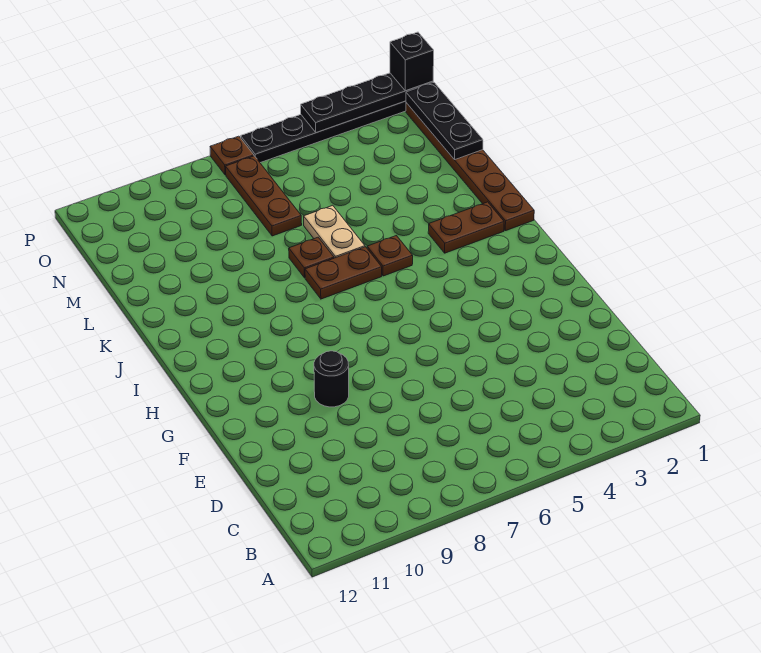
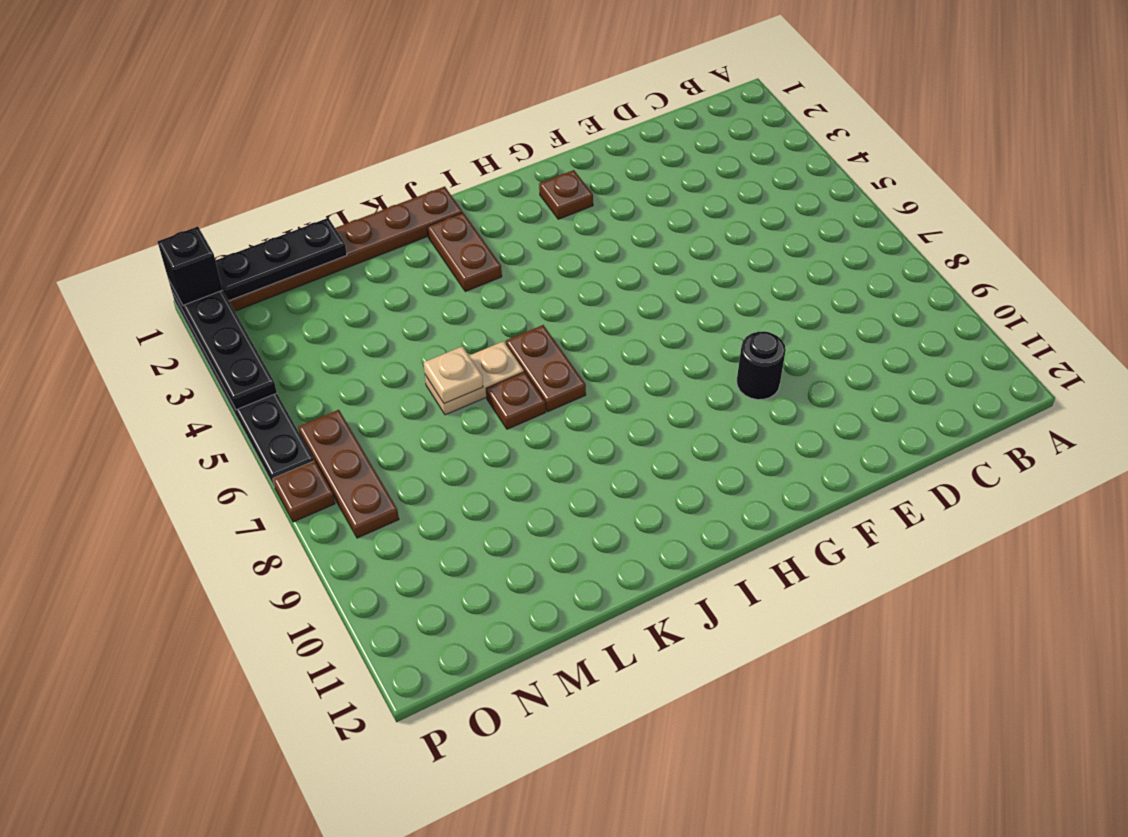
brown plate J5 level 1 -> brown plate G2 level 1
none -> tan plate L6 level 2
brown plate M7:O7 level 1 -> brown plate O6:O8 level 1

